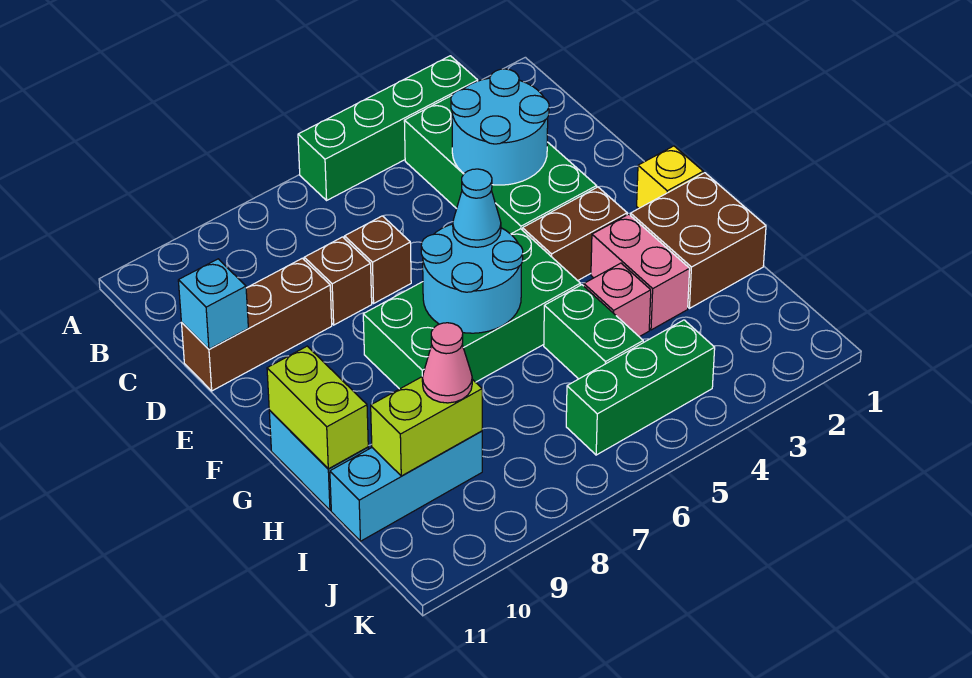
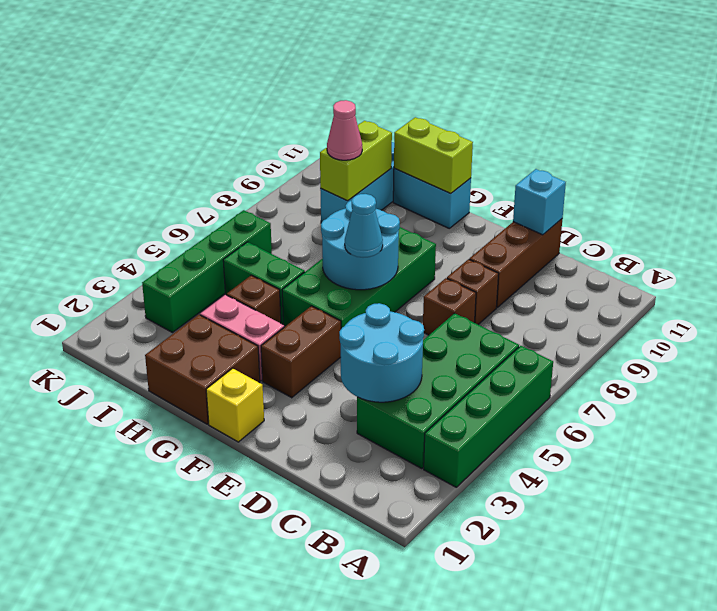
green brick B3:E4 level 1 -> green brick B3:C6 level 1
pink brick H4 level 1 -> brown brick H4 level 1
green brick J4:J6 level 1 -> green brick J3:J6 level 1

